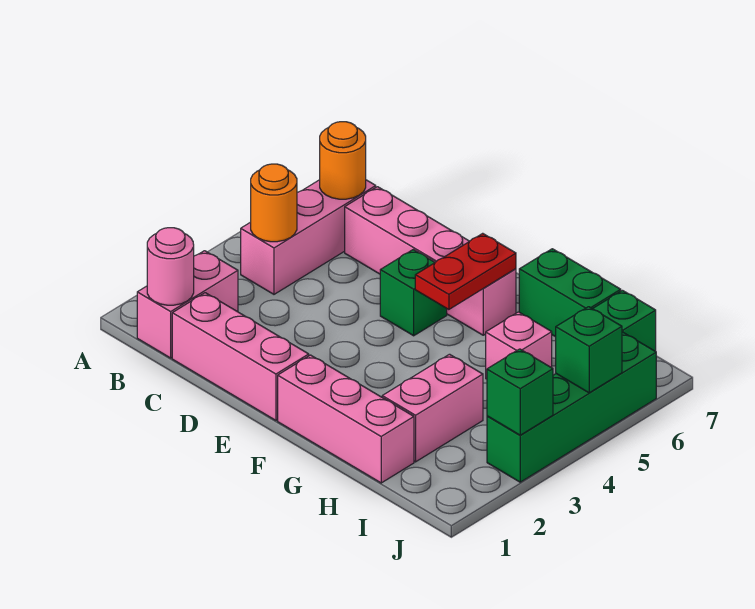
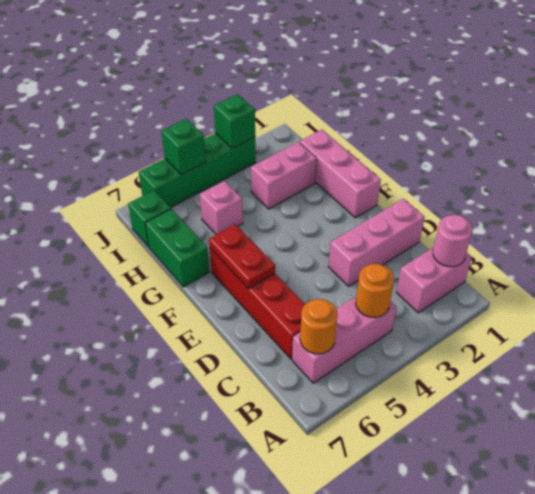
pink brick C1:E1 level 1 -> pink brick D1:D3 level 1
pink brick C6:F6 level 1 -> red brick C6:F6 level 1
green brick E5 level 1 -> none
red plate F5:F6 level 2 -> red plate E6:F6 level 2

